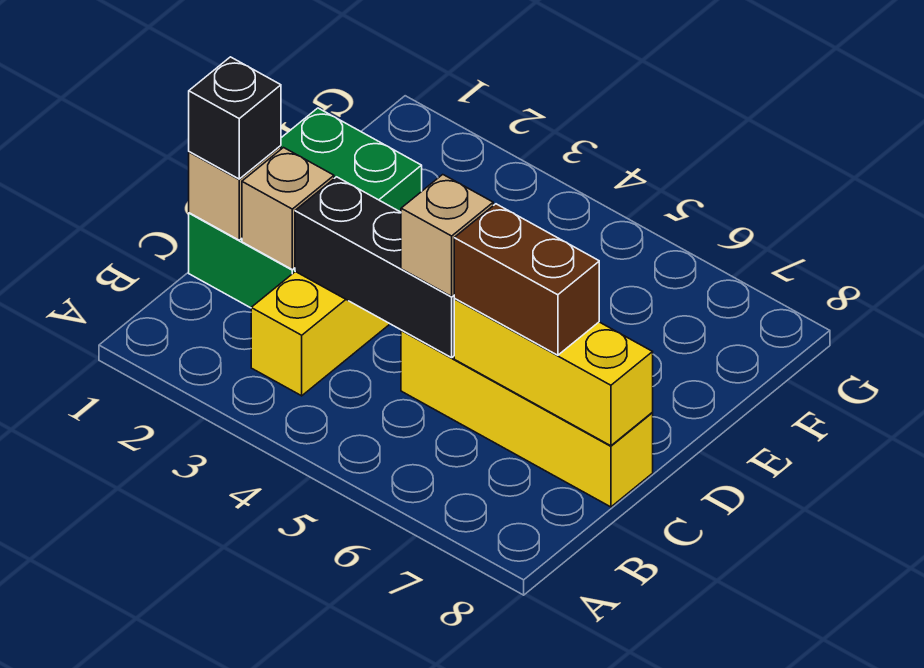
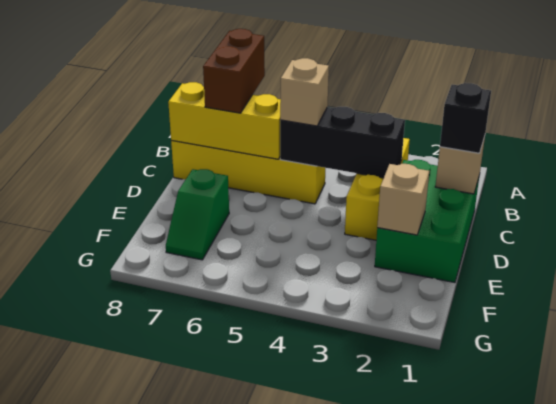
tan brick C2 level 2 -> tan brick E2 level 2
brown brick C6:C7 level 3 -> brown brick B7:C7 level 3
none -> green slope E7:F7 level 1 top E

